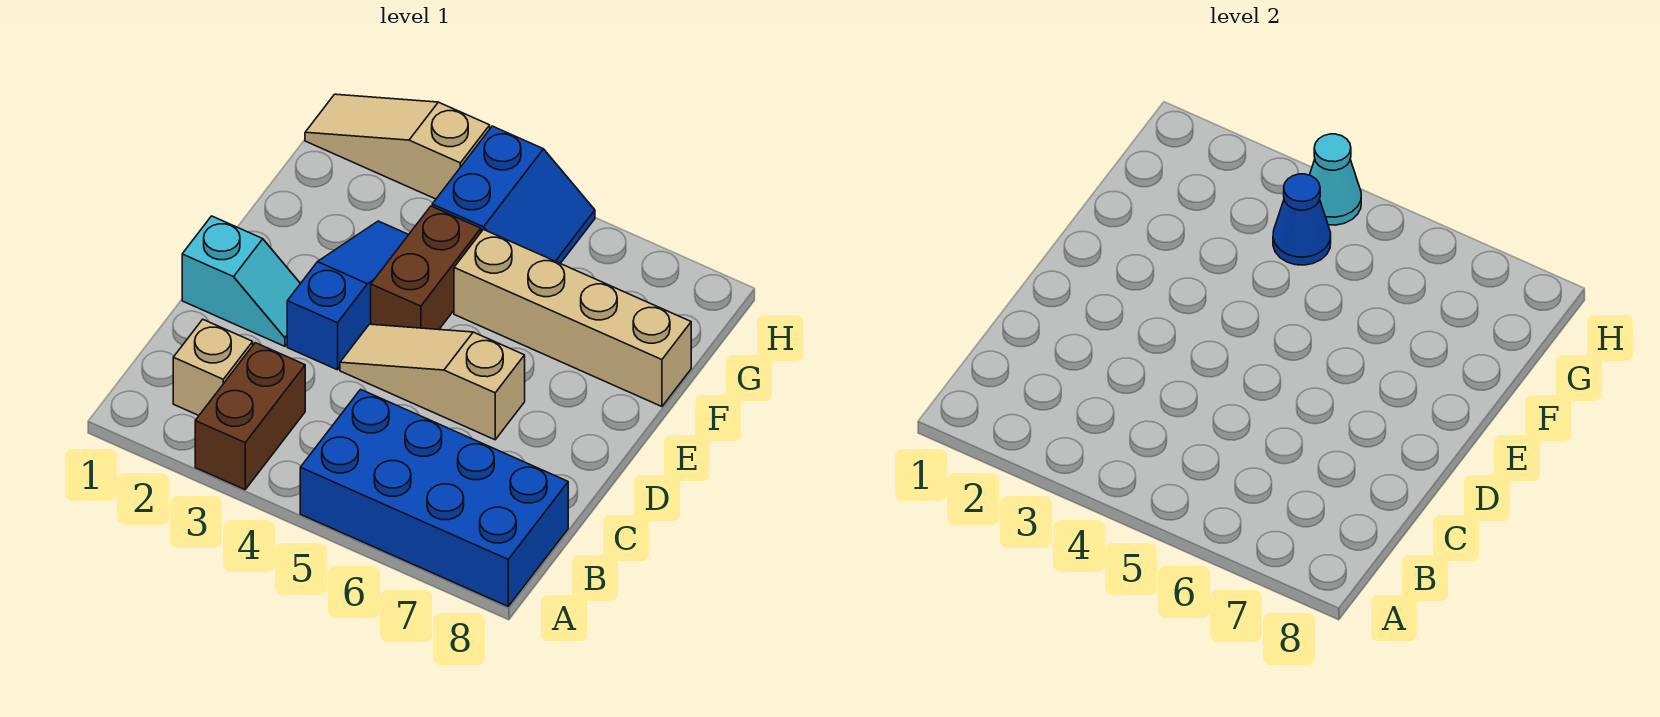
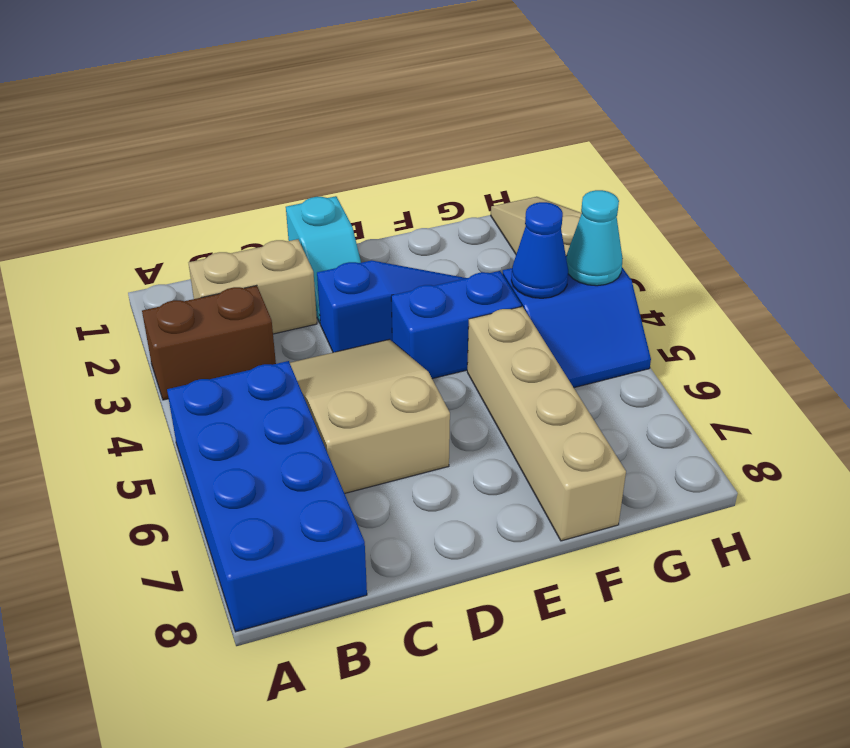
tan brick B2 level 1 -> tan brick B2:C2 level 1
tan slope D4:D6 level 1 top 6 -> tan slope C4:D6 level 1 top 6
brown brick E4:F4 level 1 -> blue brick E4:F4 level 1

